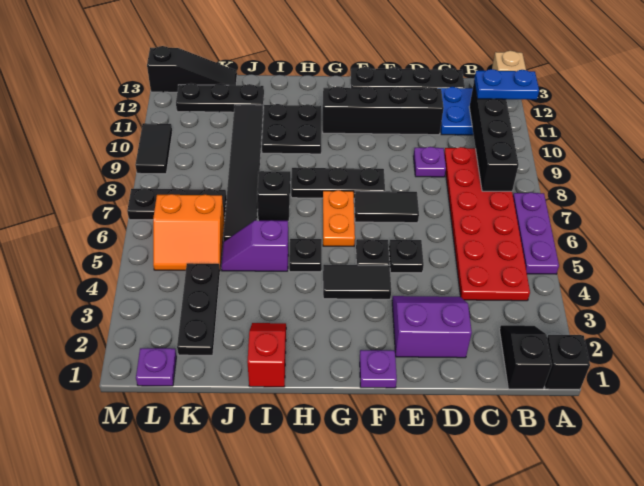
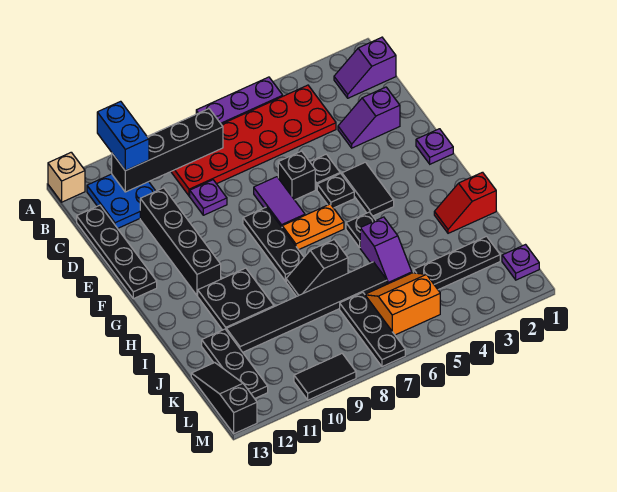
black brick A1 level 1 -> black brick E6 level 1
blue plate A11:B11 level 3 -> blue brick A11:B11 level 3
black slope B1:B2 level 1 top 1 -> purple slope B1:B2 level 1 top 1
purple slope D2:E3 level 1 top 2 -> purple slope D2:D3 level 1 top 2
black tile E7:F7 level 1 -> purple tile E7:F7 level 1
orange slope K5:L6 level 1 top 6 -> orange slope K5:L6 level 1 top L

